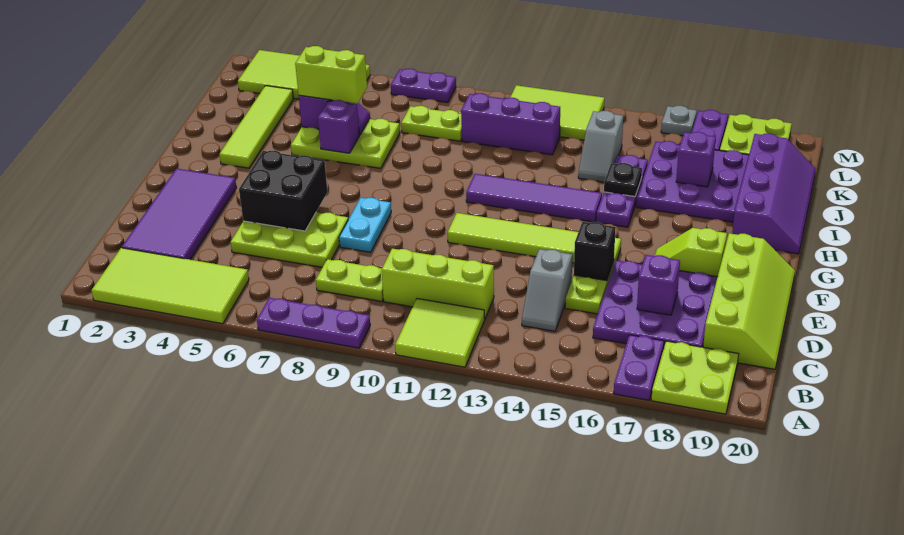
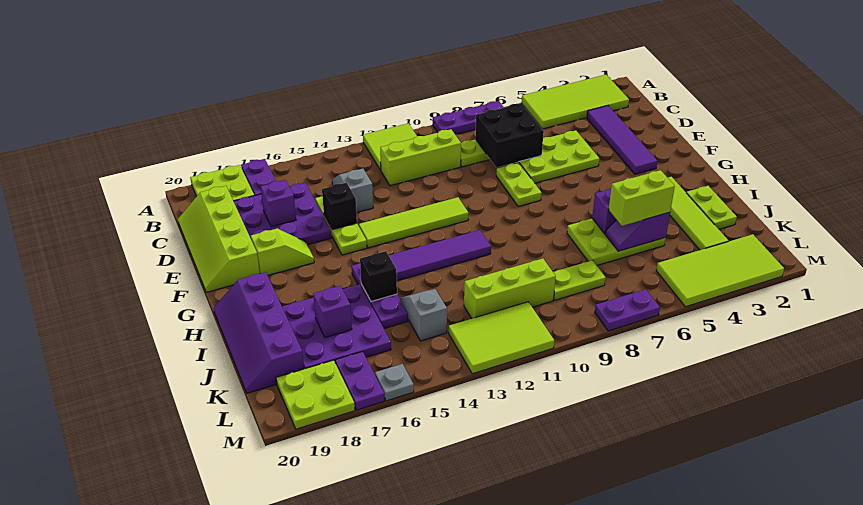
purple tile C2:F3 level 1 -> purple tile C3:F3 level 1
black brick E5:F6 level 2 -> black brick C7:D8 level 2
cyan plate E8:F8 level 1 -> lime plate E8:F8 level 1
none -> lime plate I2:J2 level 1
black plate I15 level 2 -> black brick I15 level 2
purple brick K10:K12 level 1 -> lime brick K10:K12 level 1

